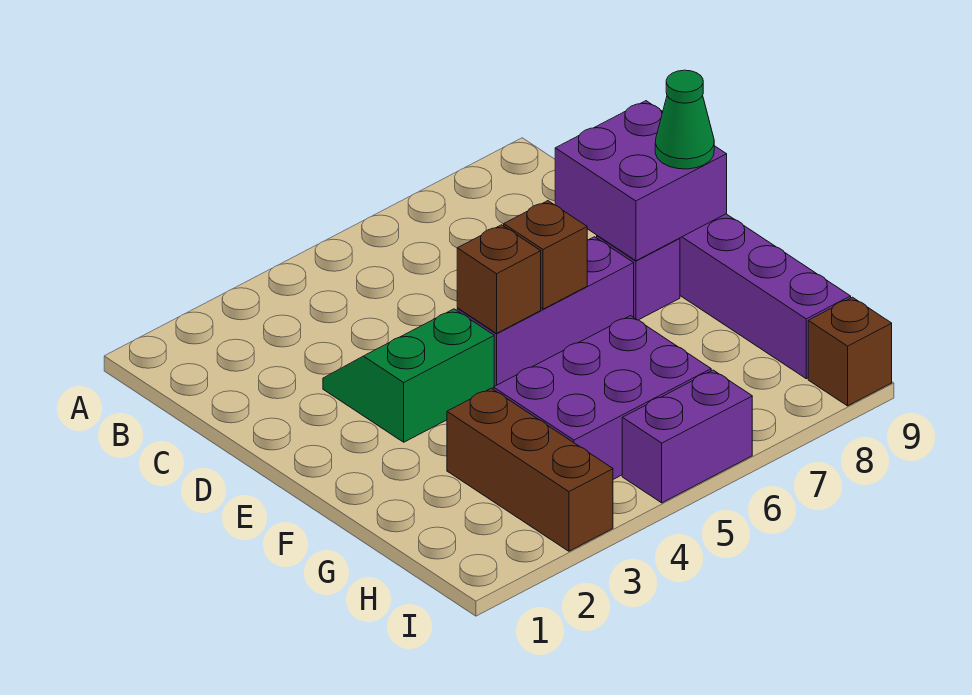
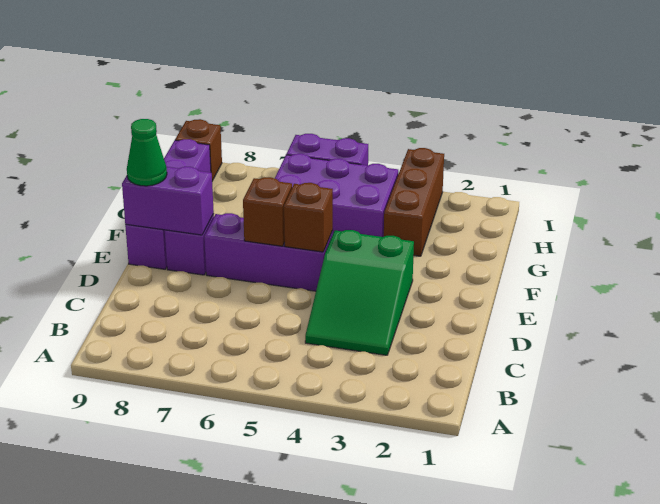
green slope D3:E4 level 1 top E -> green slope C3:E4 level 1 top E
purple brick D8:E9 level 2 -> purple brick E8:E9 level 2

